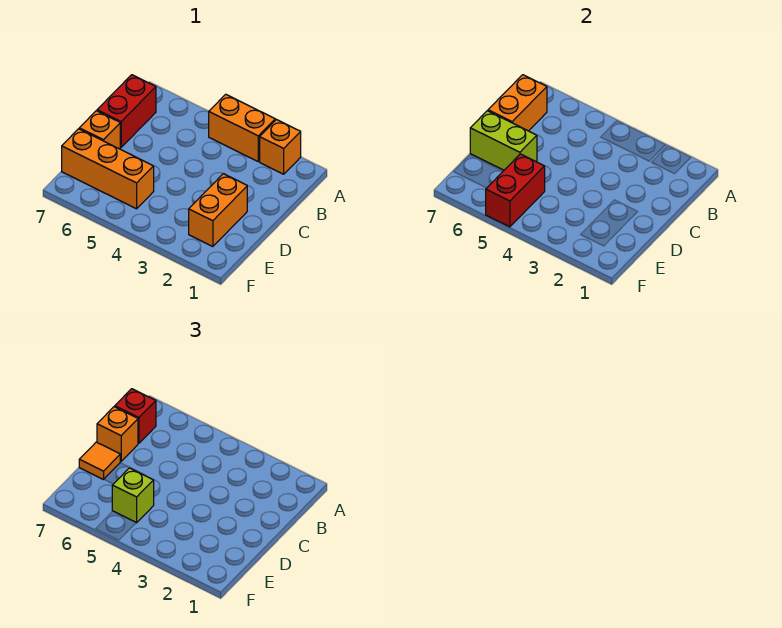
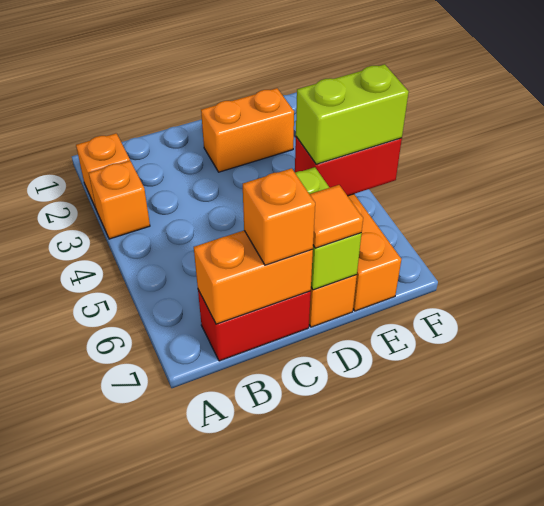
orange brick A3:A4 level 1 -> orange brick A3 level 1
red brick B7 level 3 -> none
lime brick E5 level 3 -> lime brick E5:F5 level 3

